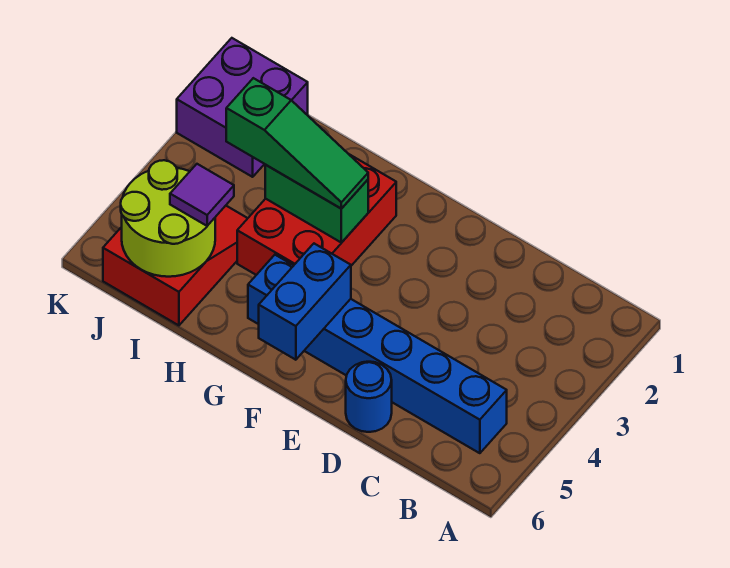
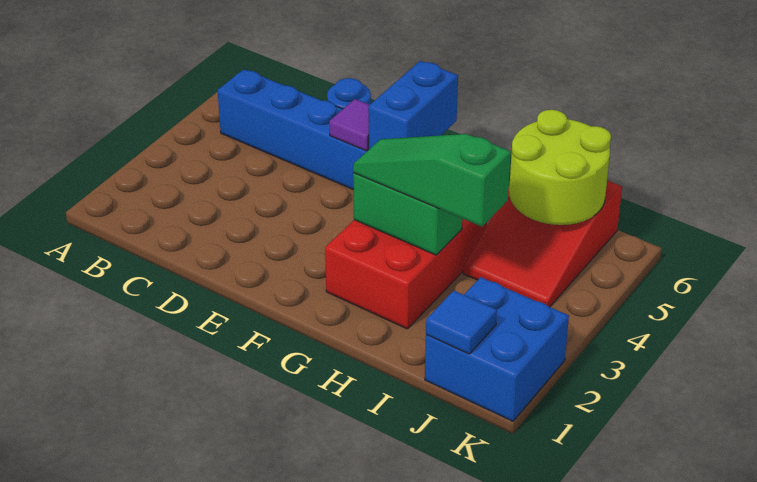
purple tile I5 level 3 -> purple tile E5 level 2
purple brick J1:K2 level 1 -> blue brick J1:K2 level 1
none -> blue tile J1 level 2

